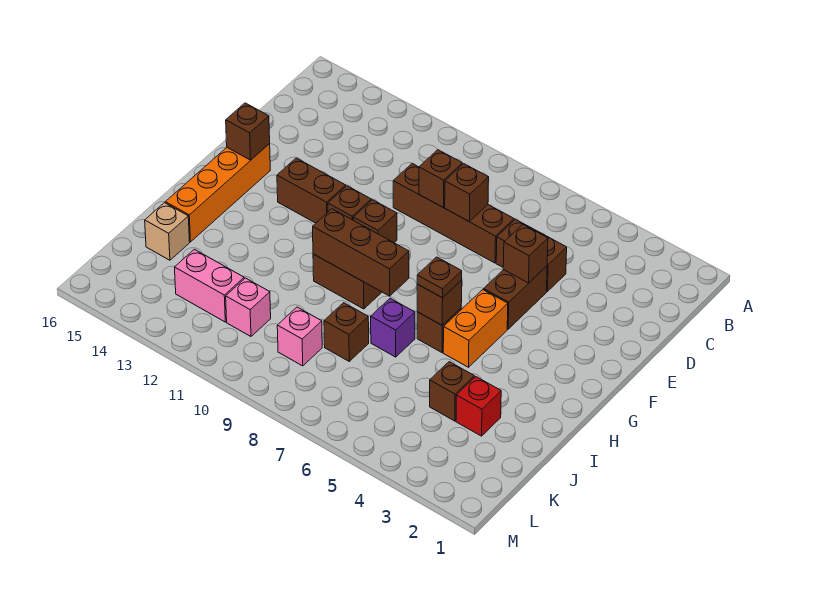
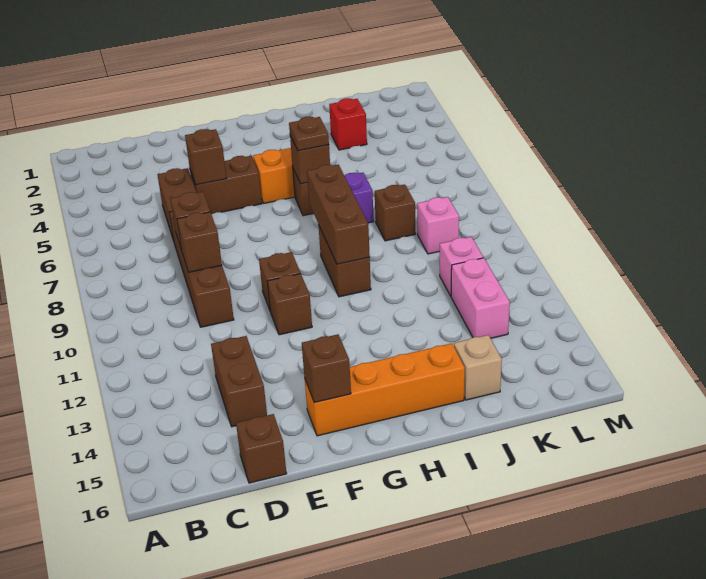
brown brick F12:F13 level 1 -> brown brick D13:D14 level 1
brown brick J4 level 1 -> brown brick D16 level 1

